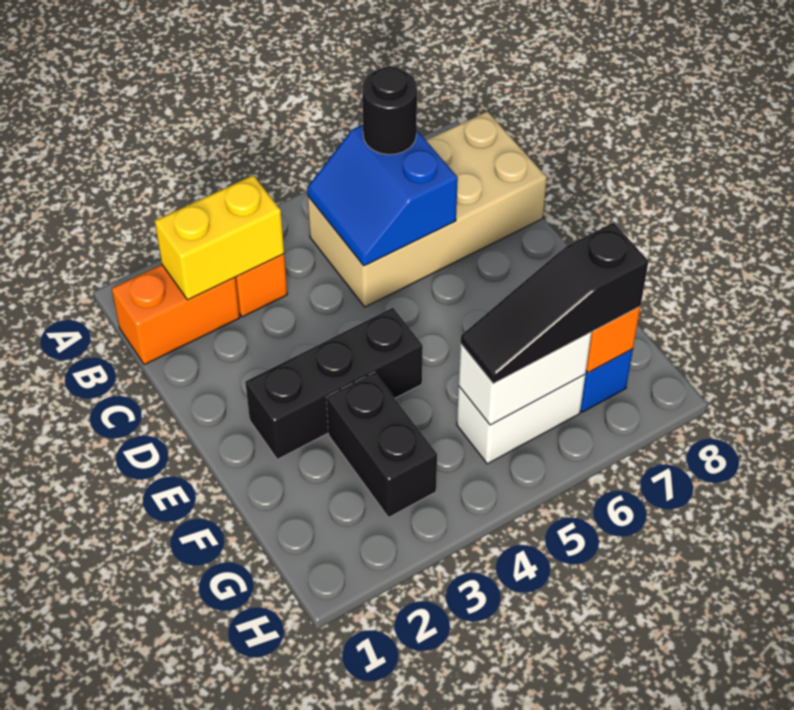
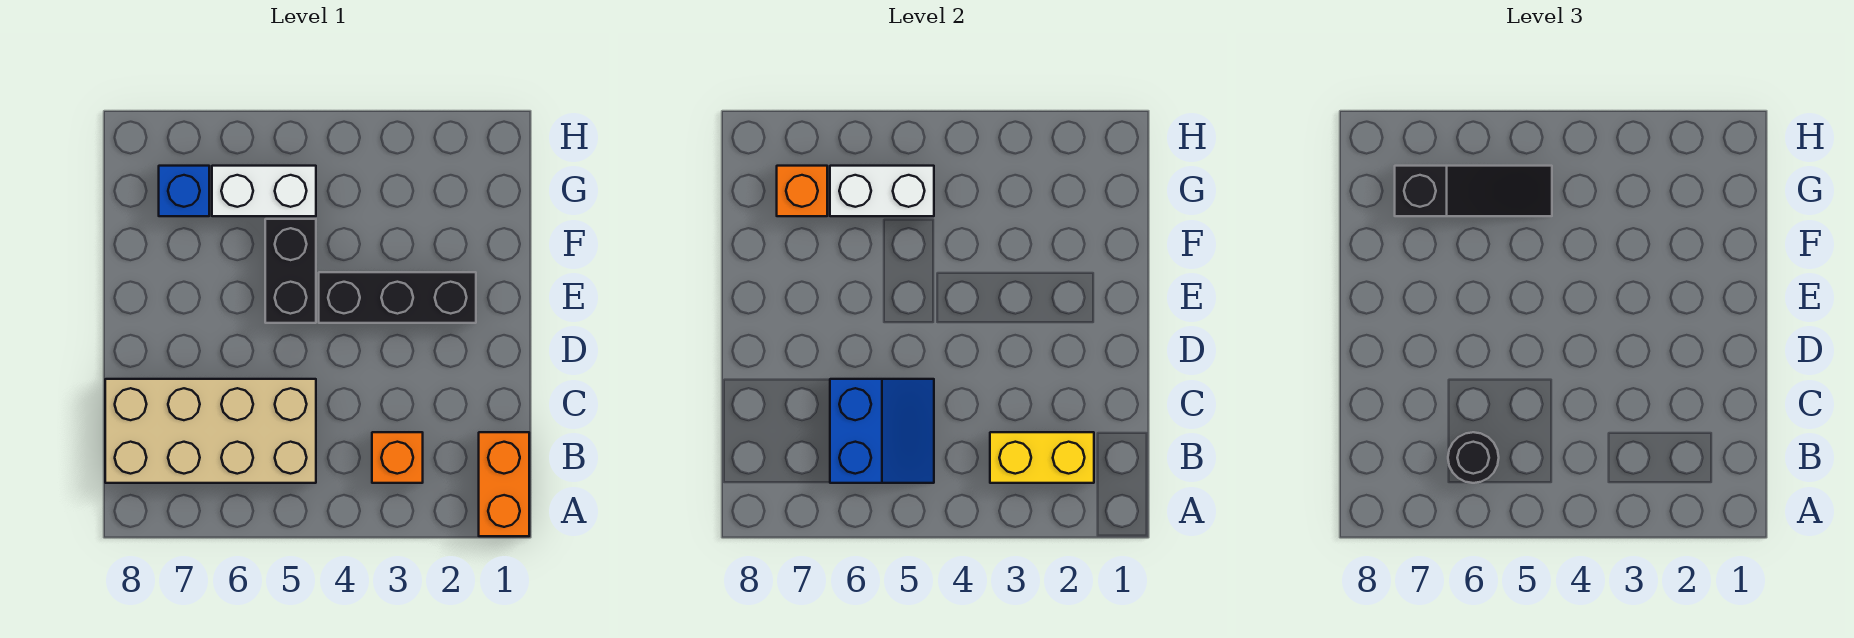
orange brick B1:B2 level 1 -> orange brick A1:B1 level 1
black brick F3:G3 level 1 -> black brick E5:F5 level 1

